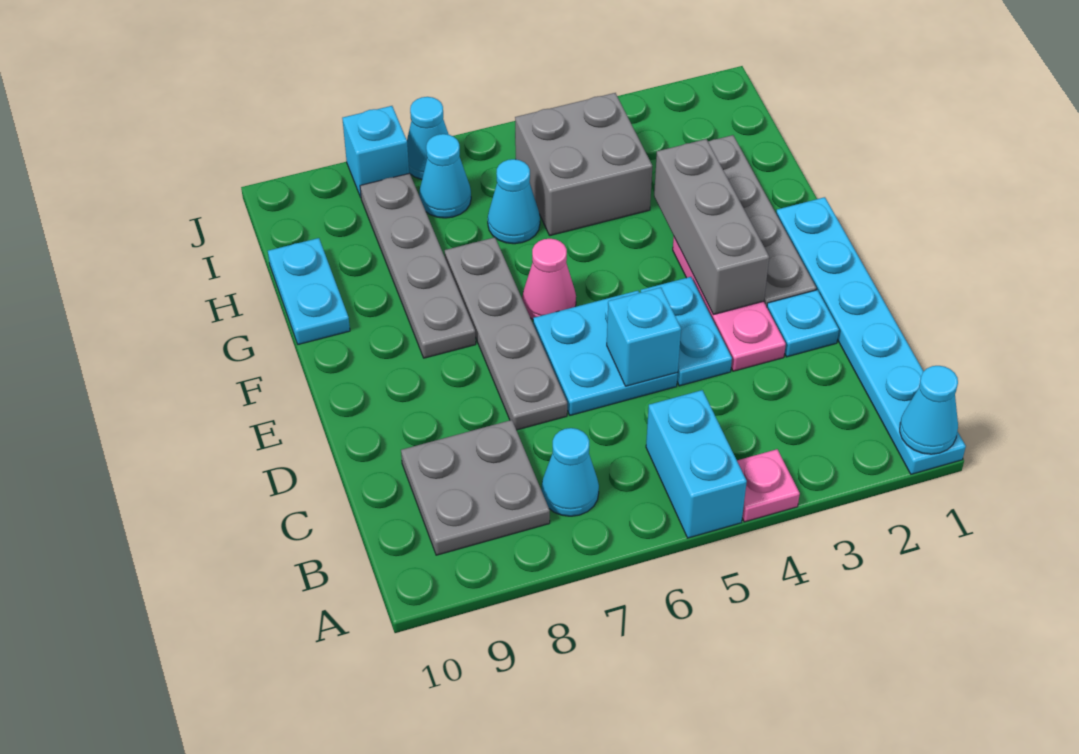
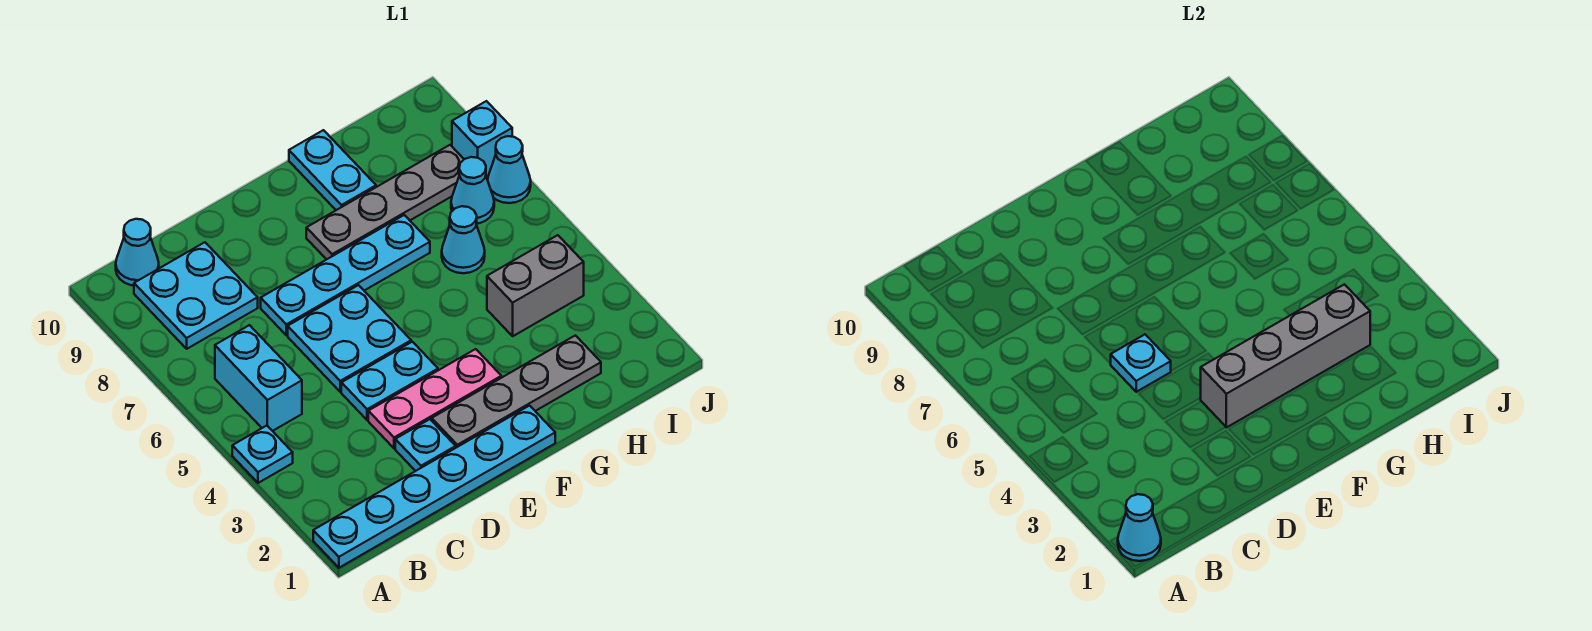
pink plate A4 level 1 -> cyan plate A4 level 1
cyan brick A5:B5 level 1 -> cyan brick B5:B6 level 1
cyan cone B7 level 1 -> cyan cone B10 level 1
grey plate B8:C9 level 1 -> cyan plate B8:C9 level 1
cyan brick D5 level 2 -> cyan plate D5 level 2
grey plate D7:G7 level 1 -> cyan plate D7:G7 level 1
grey brick E3:G3 level 2 -> grey brick E3:H3 level 2
pink cone F6 level 1 -> none
cyan plate G10:H10 level 1 -> cyan plate G9:G10 level 1
grey brick H4:I5 level 1 -> grey brick H4:I4 level 1

